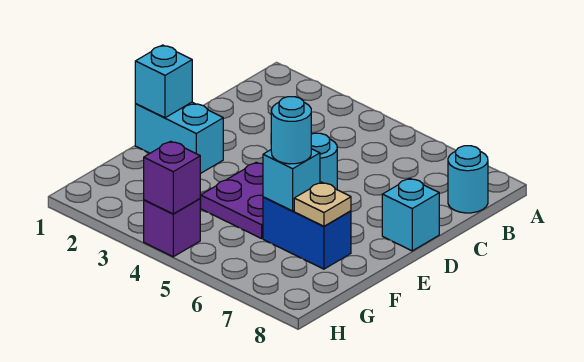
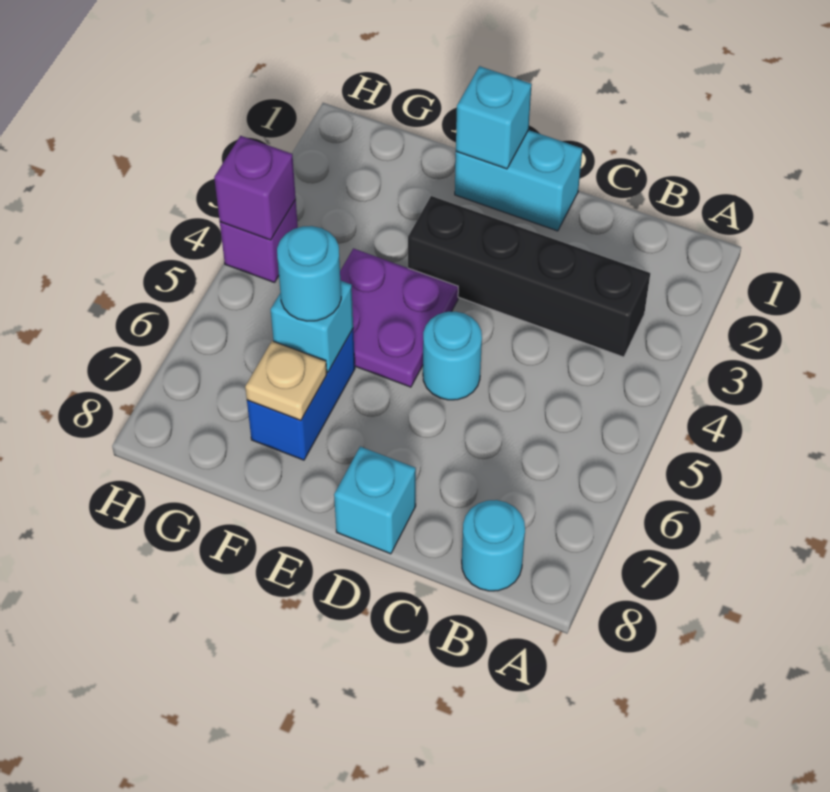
none -> black brick B3:E3 level 1
cyan brick E1:E2 level 1 -> cyan brick D1:E1 level 1

